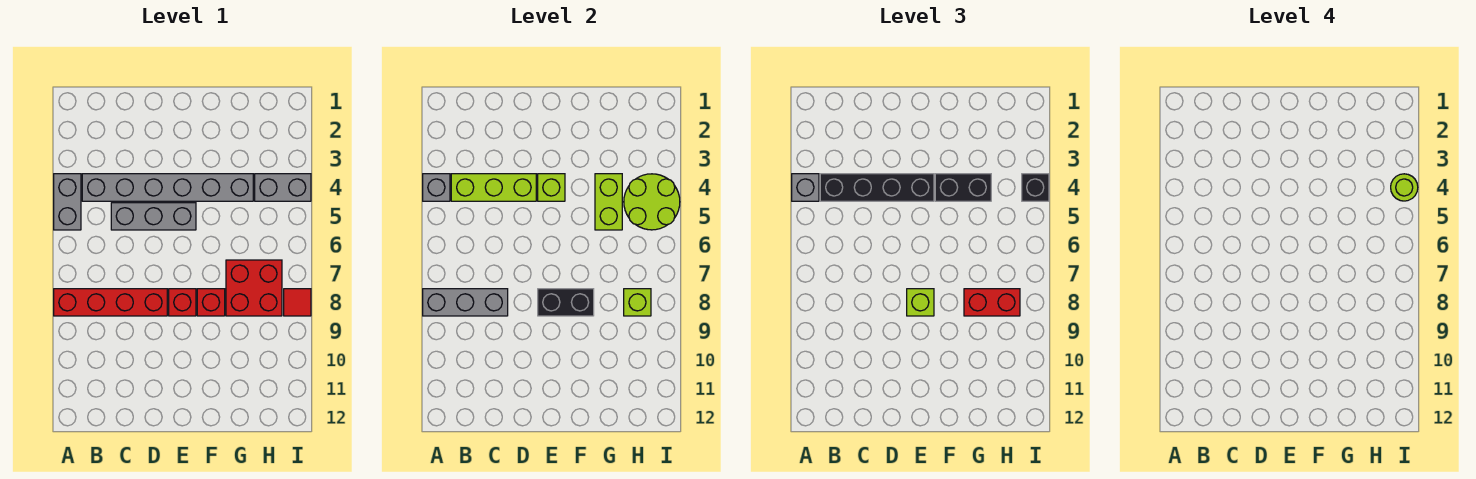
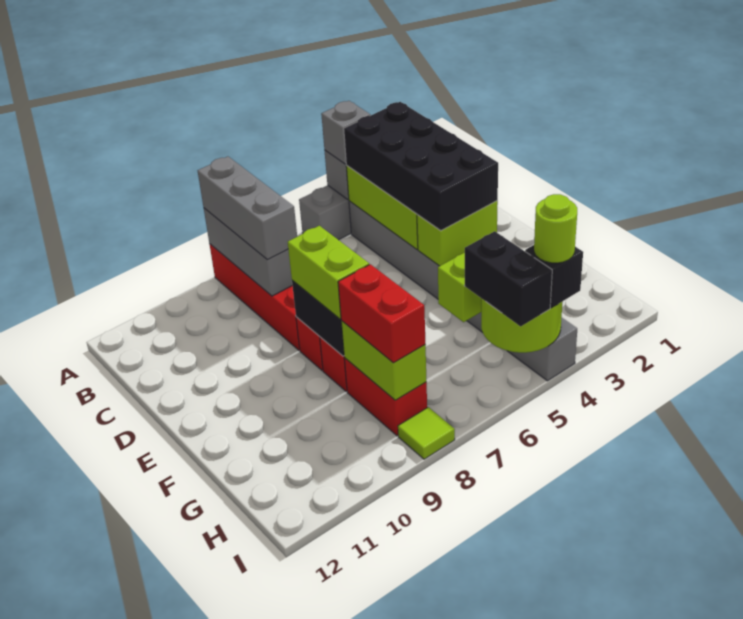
black brick B4:E4 level 3 -> black brick B3:E4 level 3
grey brick C5:E5 level 1 -> grey brick A8:C8 level 3
lime brick E4 level 2 -> lime brick E3:E4 level 2
lime brick E8 level 3 -> lime brick E8:F8 level 3
black brick F4:G4 level 3 -> black brick H5:I5 level 3
red brick G7:H8 level 1 -> red brick G8:H8 level 1
lime brick H8 level 2 -> lime brick G8:H8 level 2
red tile I8 level 1 -> lime tile I8 level 1

